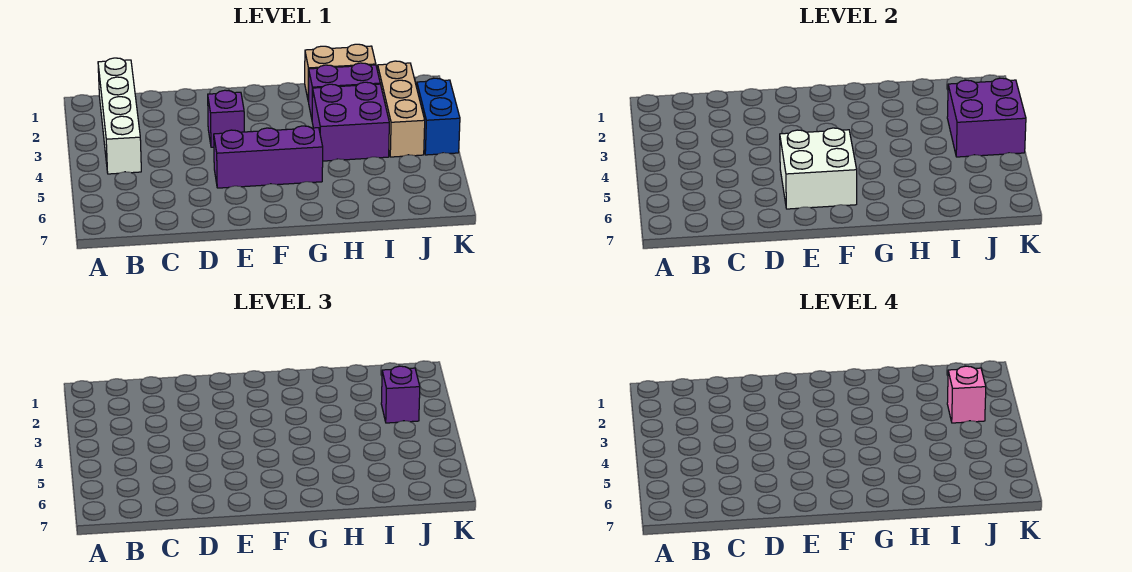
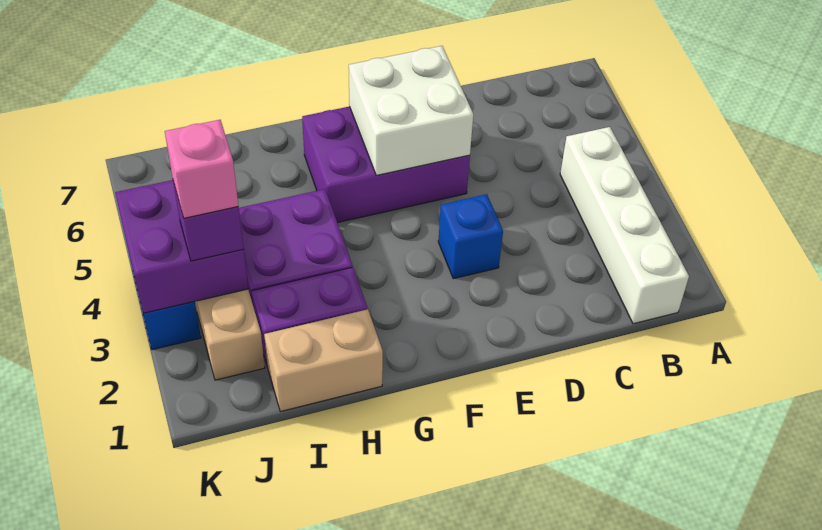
purple brick E3 level 1 -> blue brick E3 level 1
purple brick E5:G5 level 1 -> purple brick E5:G6 level 1

